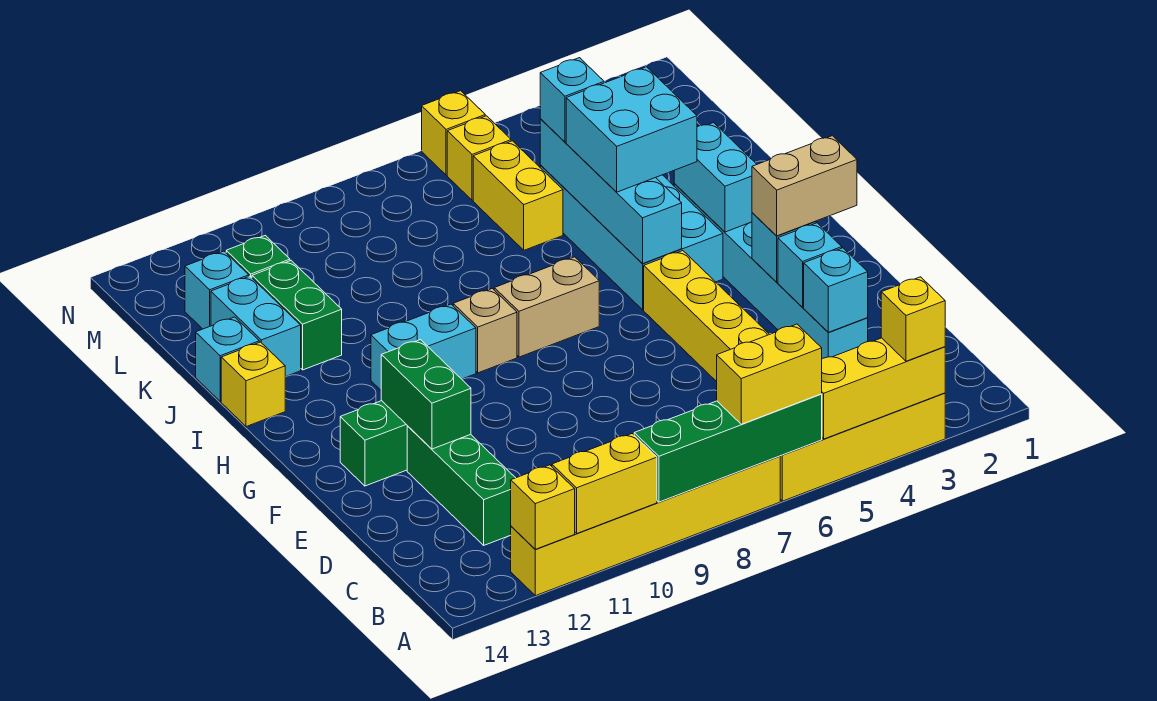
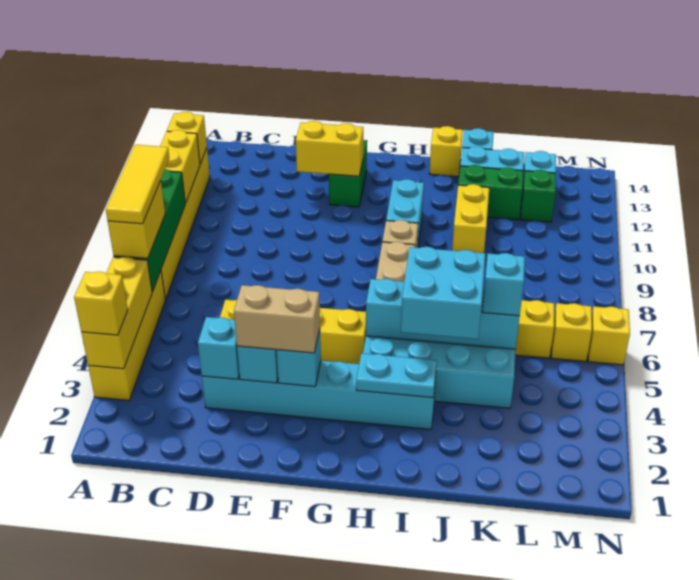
none -> yellow tile A6:A8 level 4
green brick C12:E12 level 1 -> none
green brick E12:F12 level 2 -> yellow brick E12:F12 level 2
tan brick F2:F3 level 3 -> tan brick E3:F3 level 3
cyan brick H3:I3 level 2 -> cyan plate H3:I3 level 2
none -> yellow brick J10:J11 level 1

